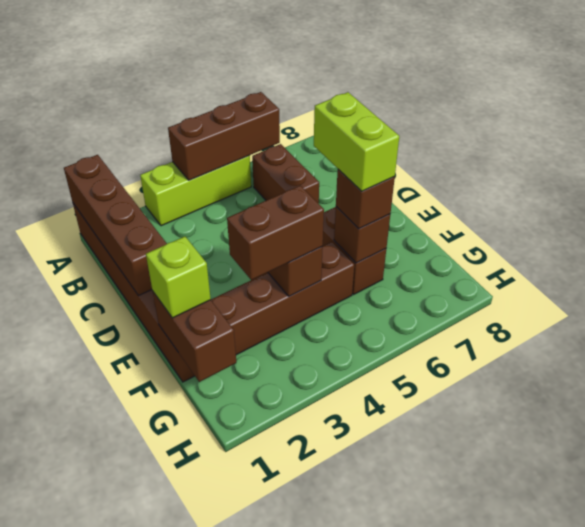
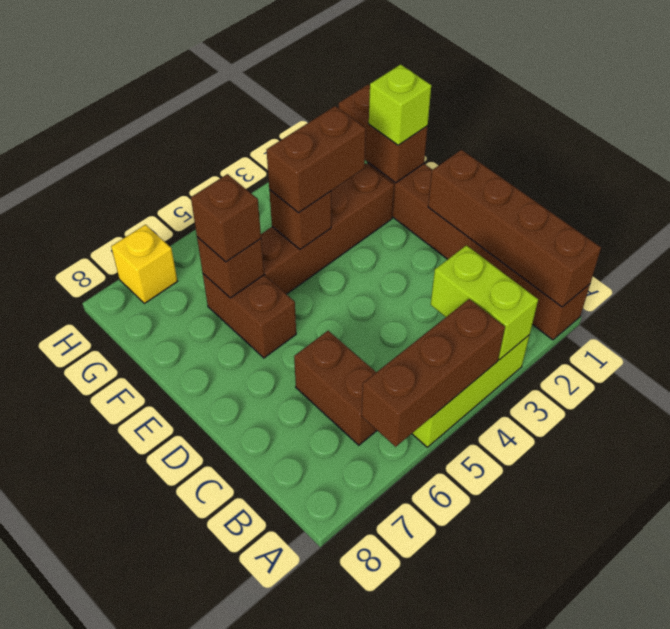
lime brick E6:F6 level 4 -> lime brick A3:B3 level 2
none -> yellow brick H7 level 1

